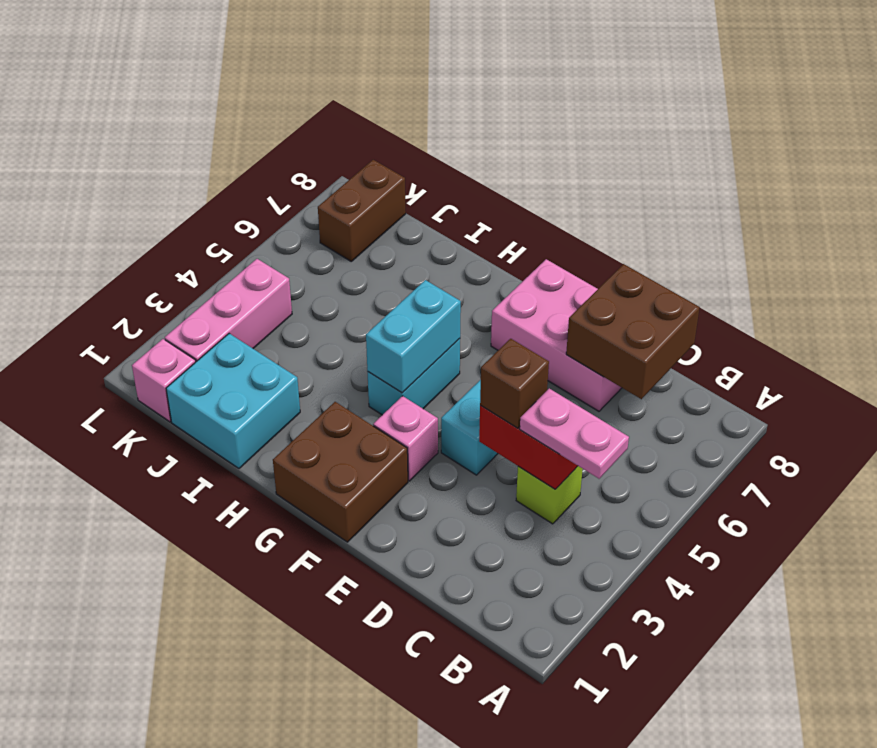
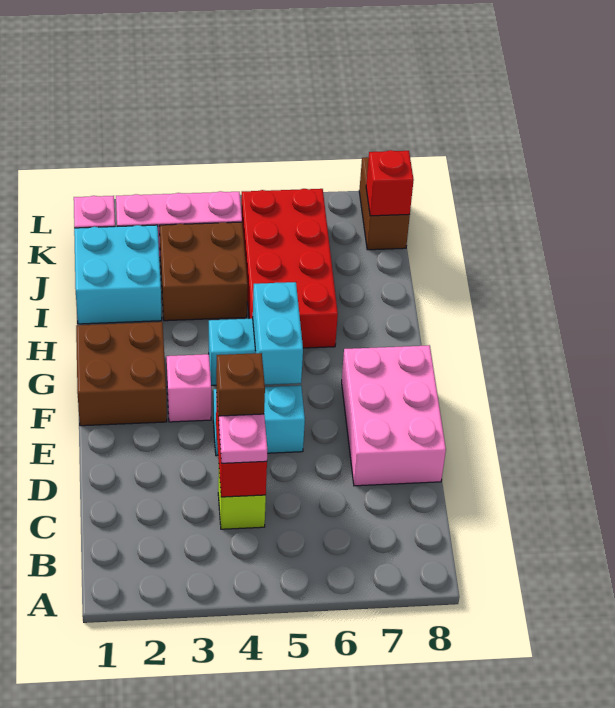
pink plate B4:C4 level 3 -> pink plate C4 level 3
brown brick C7:D8 level 2 -> brown brick I3:J4 level 1
cyan brick G4:G5 level 2 -> cyan brick F5:G5 level 2
none -> red brick H5:K6 level 1
brown brick K7:K8 level 1 -> brown brick K8:L8 level 1
none -> red brick K8 level 2

